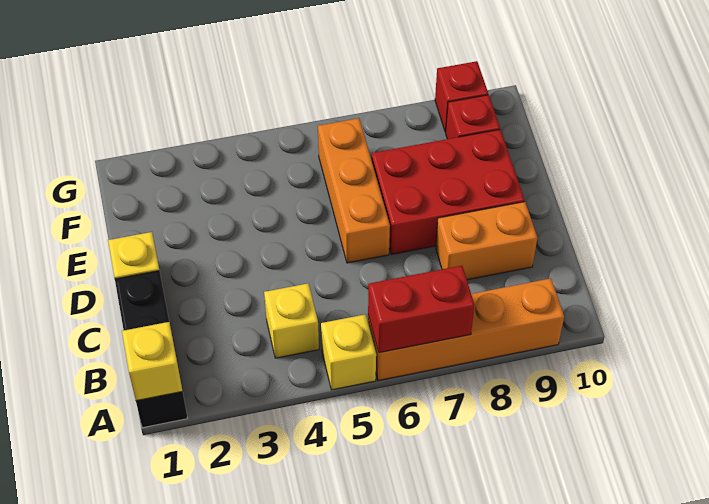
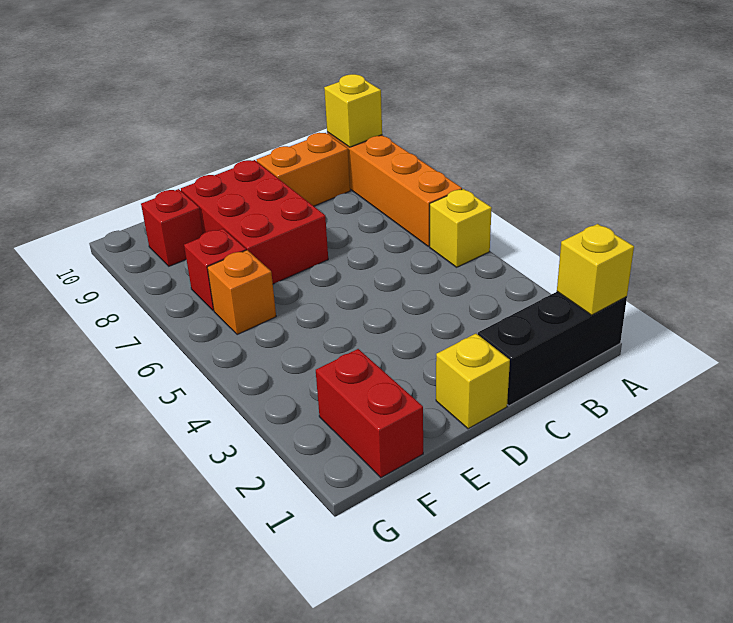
red brick A6:A7 level 2 -> red brick F1:F2 level 1
yellow brick B4 level 1 -> yellow brick A9 level 2
orange brick C8:C9 level 1 -> orange brick B9:C9 level 1
orange brick D6:F6 level 1 -> orange brick F6 level 1
red brick G9 level 1 -> red brick F7 level 1

